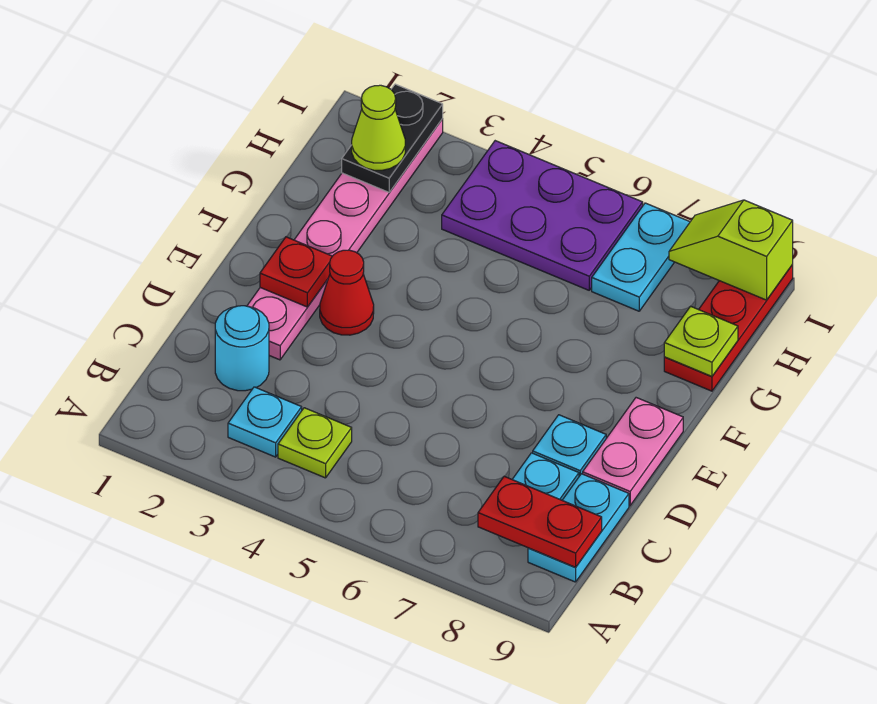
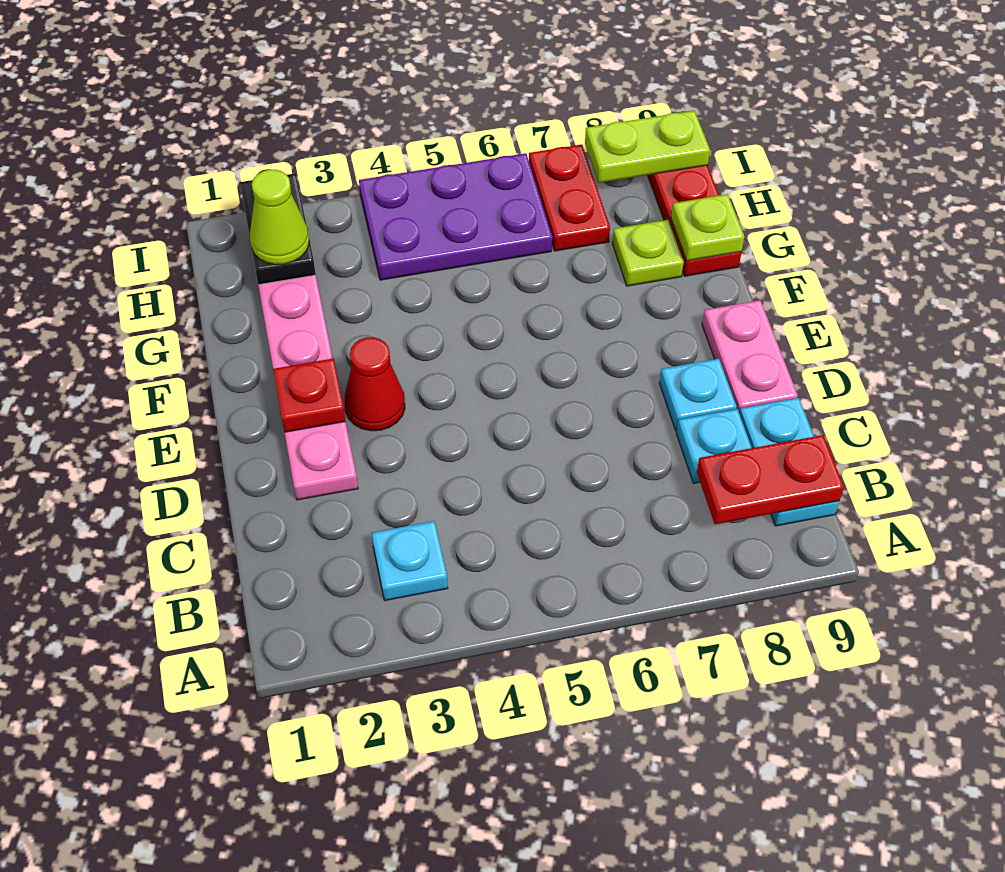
lime plate B4 level 1 -> lime plate G8 level 1
cyan round brick C2 level 1 -> none
cyan plate H7:I7 level 1 -> red plate H7:I7 level 1
lime slope I8:I9 level 2 top 9 -> lime plate I8:I9 level 2

